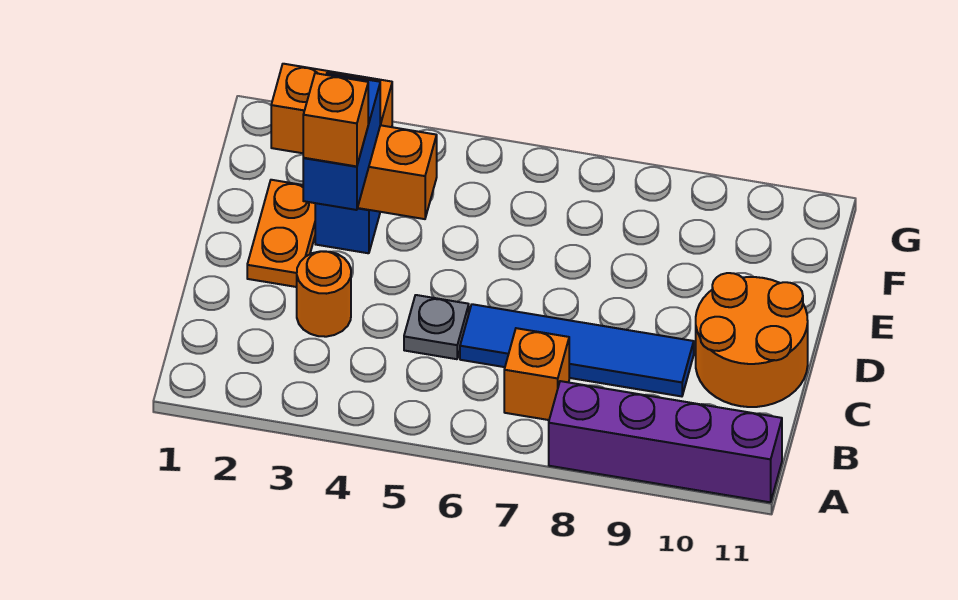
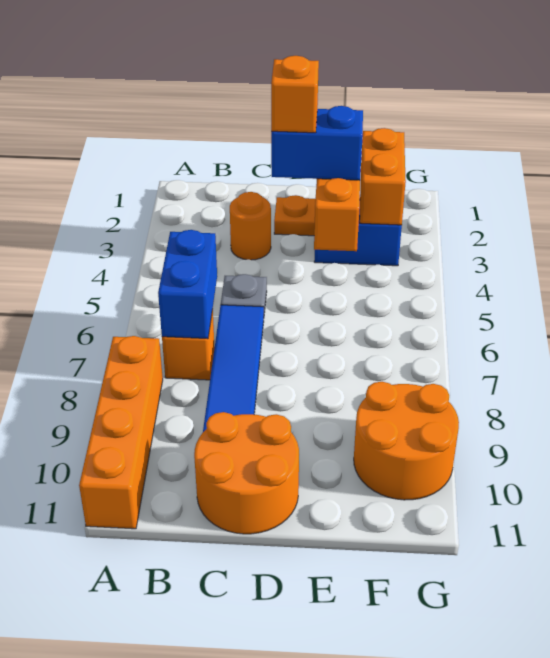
purple brick A8:A11 level 1 -> orange brick A8:A11 level 1
none -> blue brick B6:B7 level 2
none -> orange round brick F9:G10 level 1

